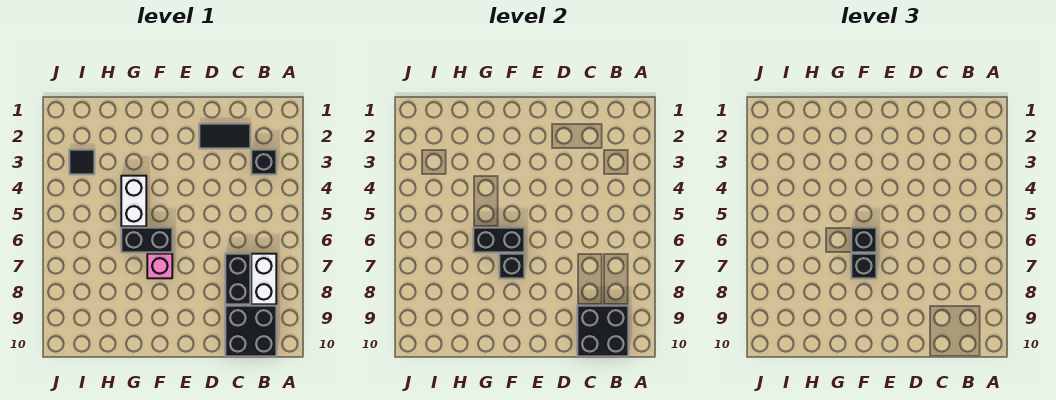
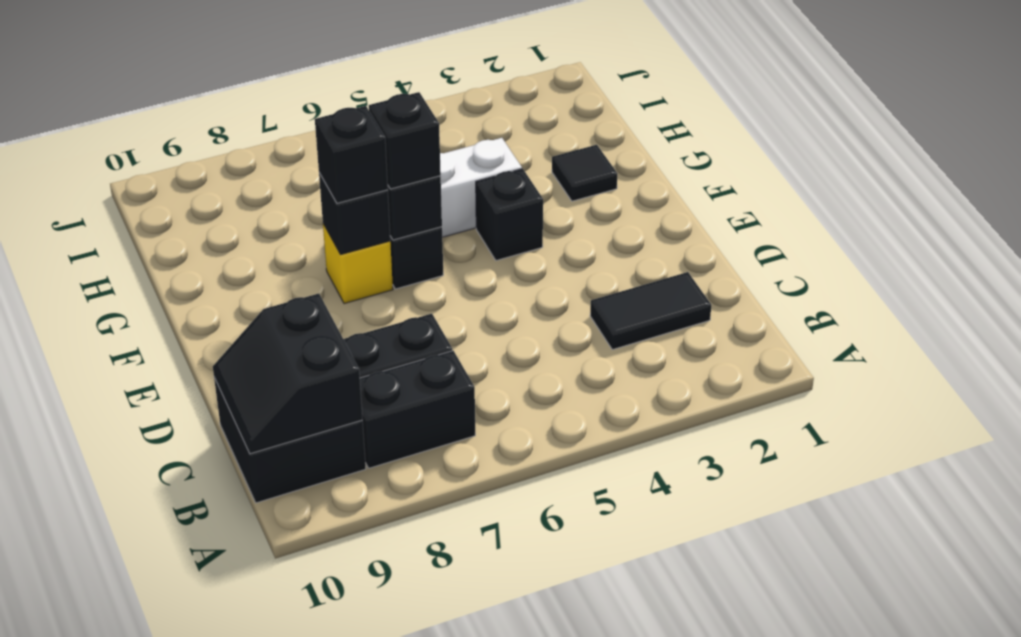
black brick B3 level 1 -> black brick F4 level 1
white brick B7:B8 level 1 -> black brick B7:B8 level 1
black brick B9:C10 level 2 -> black slope B9:C10 level 2 top 9
black tile C2:D2 level 1 -> black tile C2:C3 level 1
pink brick F7 level 1 -> yellow brick F7 level 1
black tile I3 level 1 -> black tile G2 level 1

